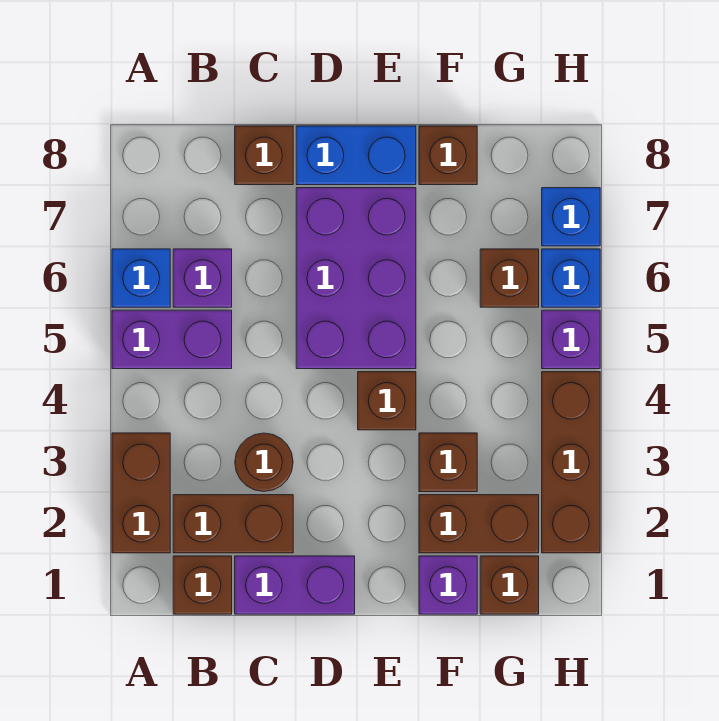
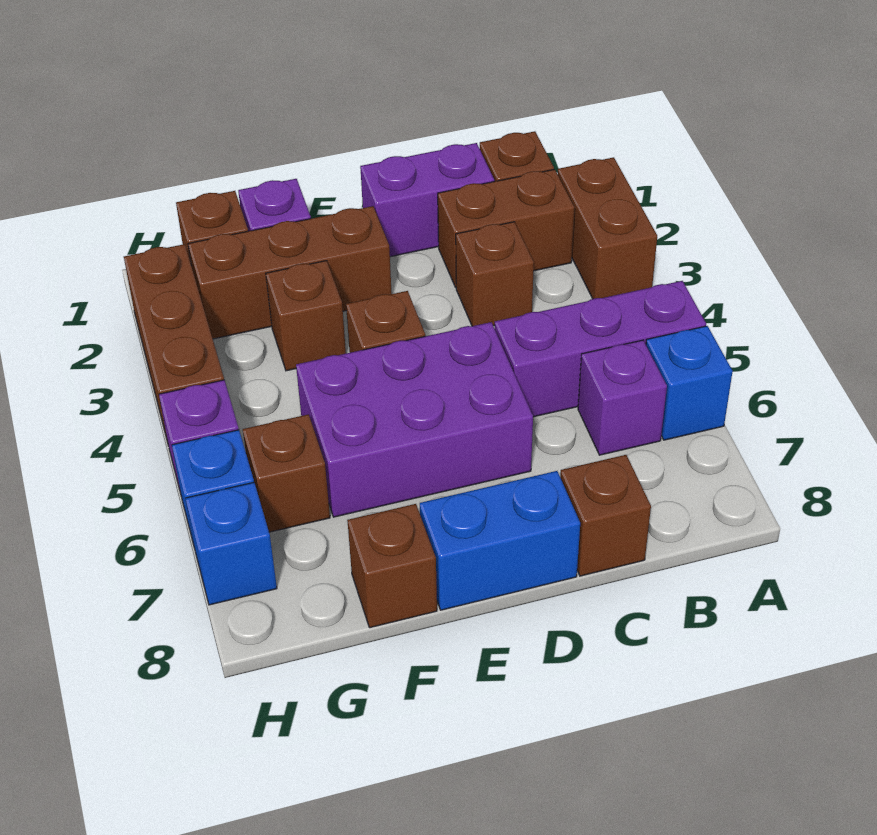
purple brick A5:B5 level 1 -> purple brick A5:C5 level 1
brown round brick C3 level 1 -> brown brick C3 level 1
purple brick D5:E7 level 1 -> purple brick D5:F6 level 1
brown brick F2:G2 level 1 -> brown brick E2:G2 level 1

